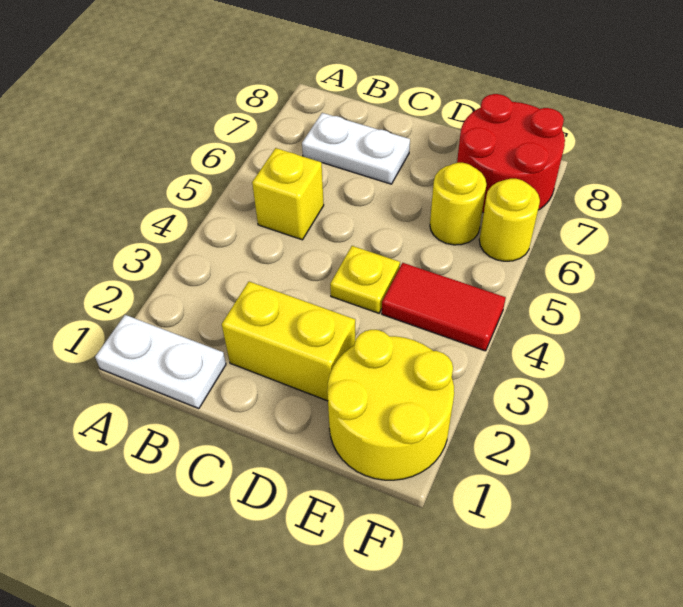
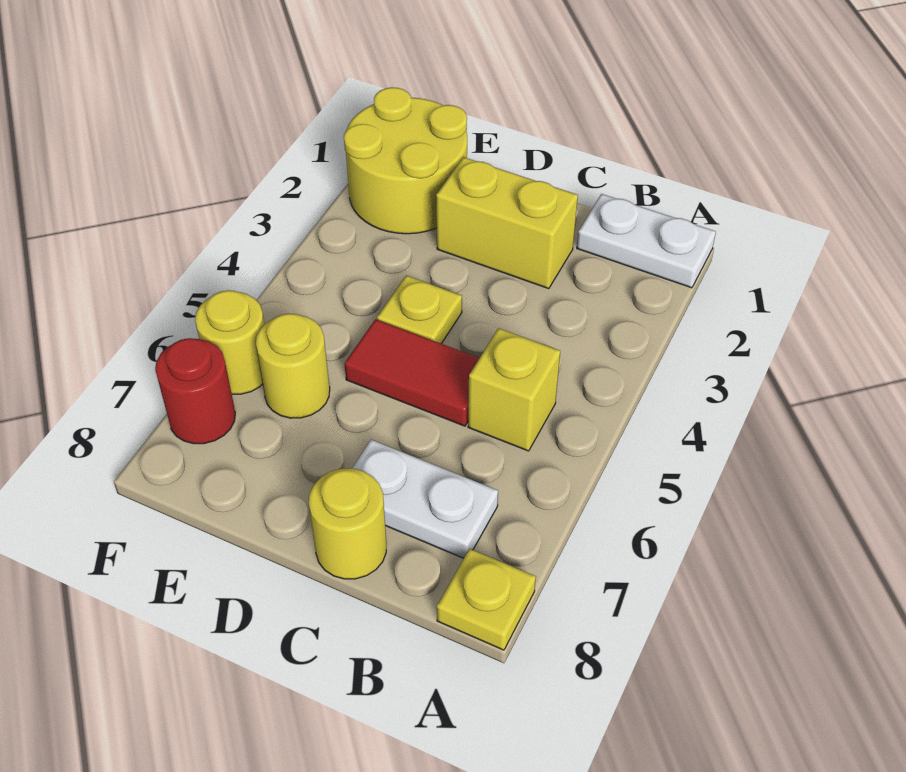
none -> yellow plate A8 level 1
none -> yellow round brick C8 level 1
red tile E4:F4 level 1 -> red tile C5:D5 level 1
red round brick E7:F8 level 1 -> red round brick F7 level 1

